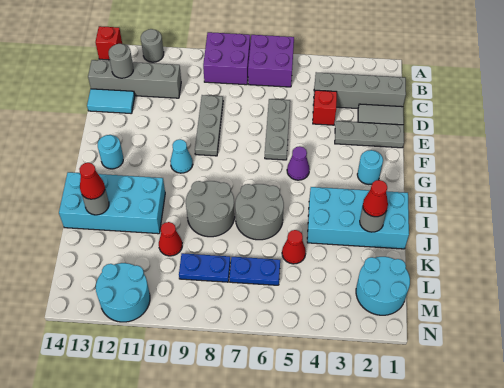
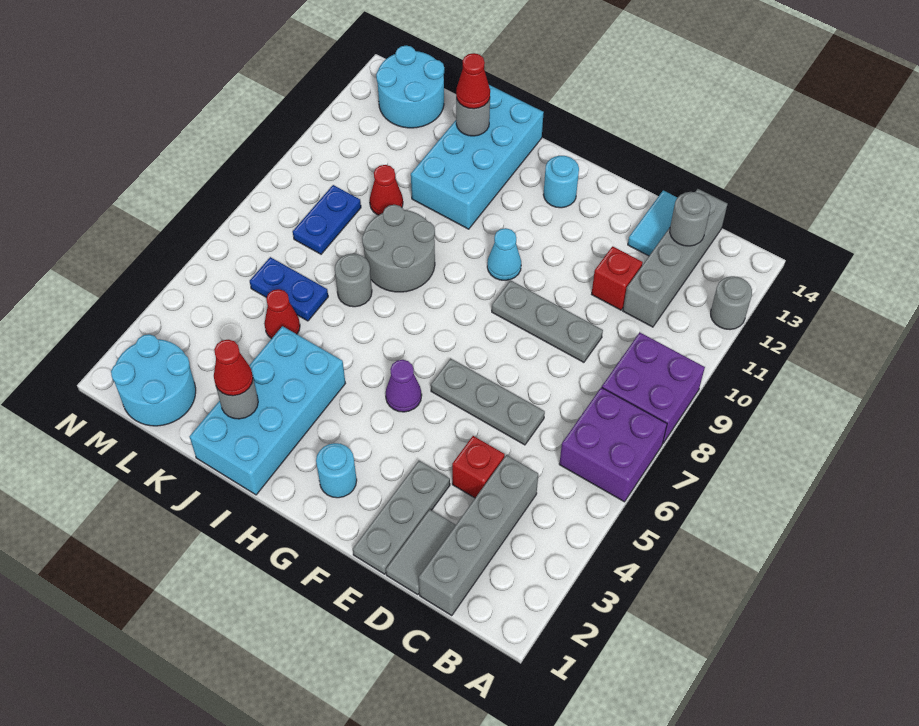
red brick A14 level 1 -> red brick D11 level 1
grey round brick I6:J7 level 1 -> grey round brick J7 level 1
blue plate L6:L7 level 1 -> blue plate K6:L6 level 1
cyan round brick M11:N12 level 1 -> cyan round brick L13:M14 level 1

